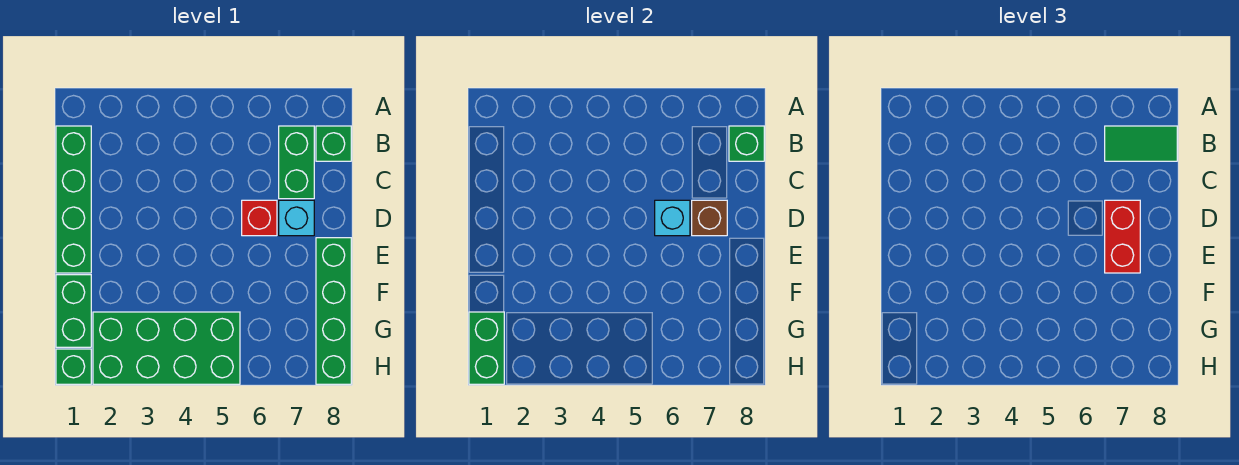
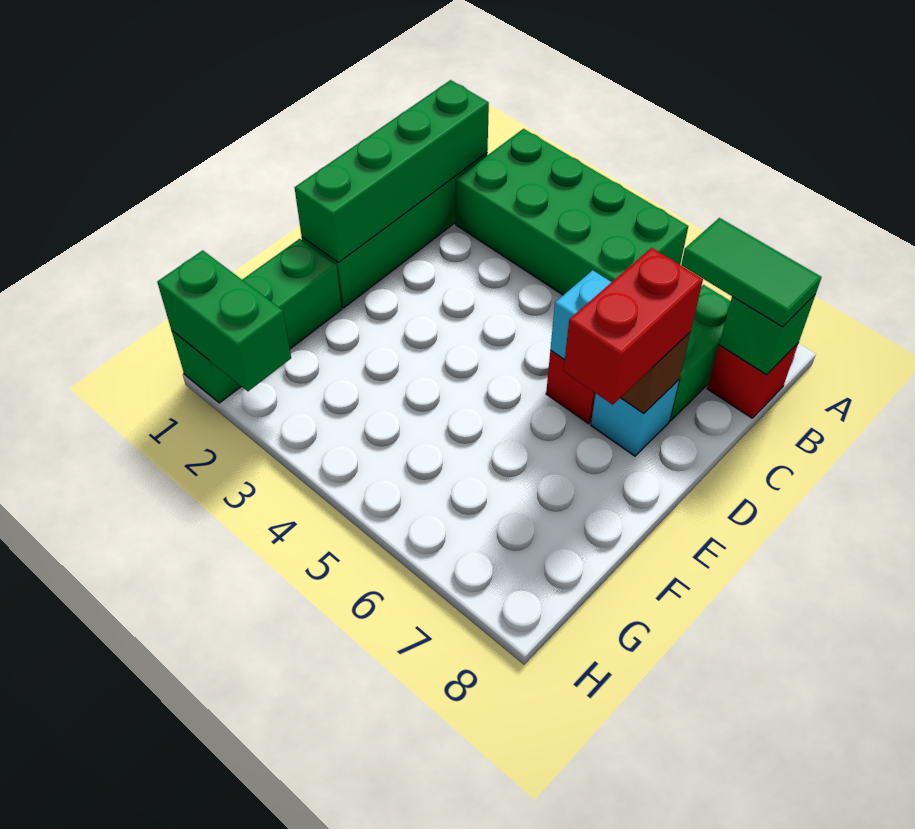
green brick B8 level 1 -> red brick B8 level 1
green brick E8:H8 level 1 -> green brick B1:E1 level 2
green brick G1:H1 level 2 -> green brick H1:H2 level 2
green brick G2:H5 level 1 -> green brick A2:B5 level 1

